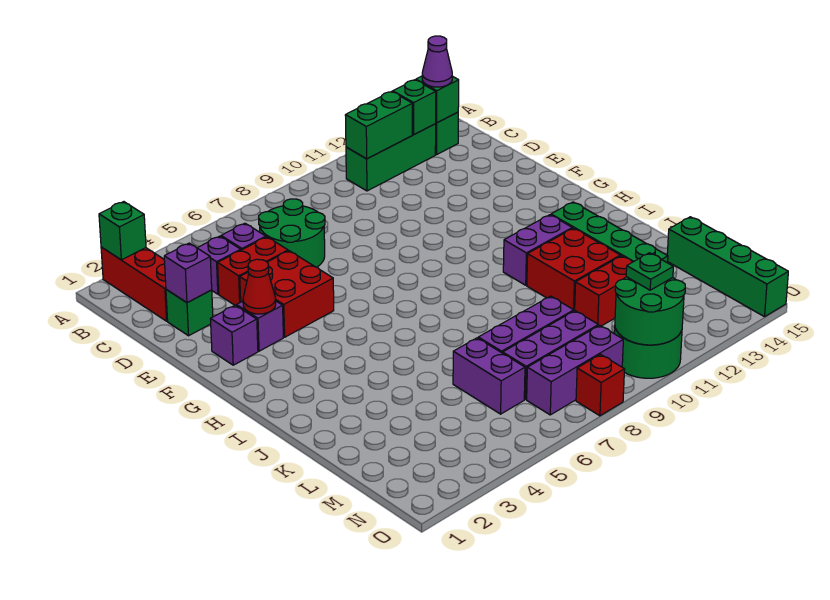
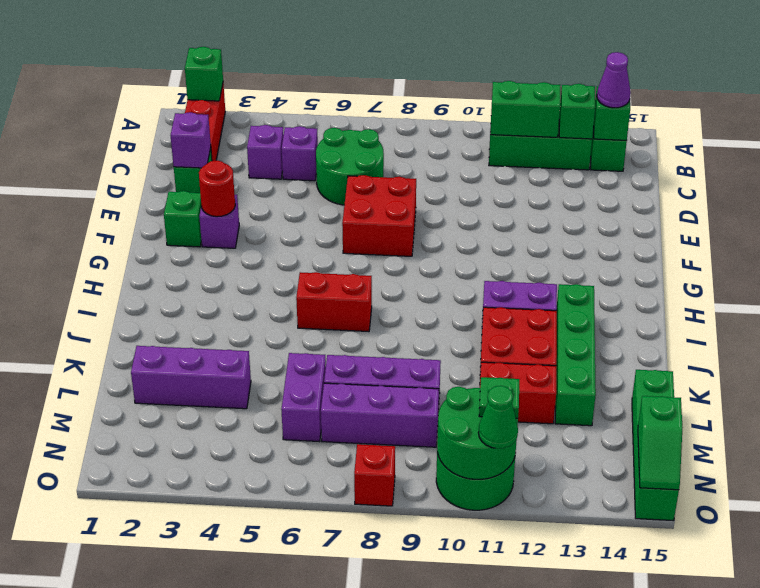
red brick D4:D5 level 1 -> red brick I6:I7 level 1
red brick E4:F5 level 1 -> red brick E7:F8 level 1
purple brick F2 level 1 -> green brick F2 level 1
red cone F3 level 2 -> red round brick F3 level 2
purple brick N7:N9 level 1 -> purple brick L2:L4 level 1
none -> green slope N15:O15 level 2 top N
none -> green cone O11 level 3

